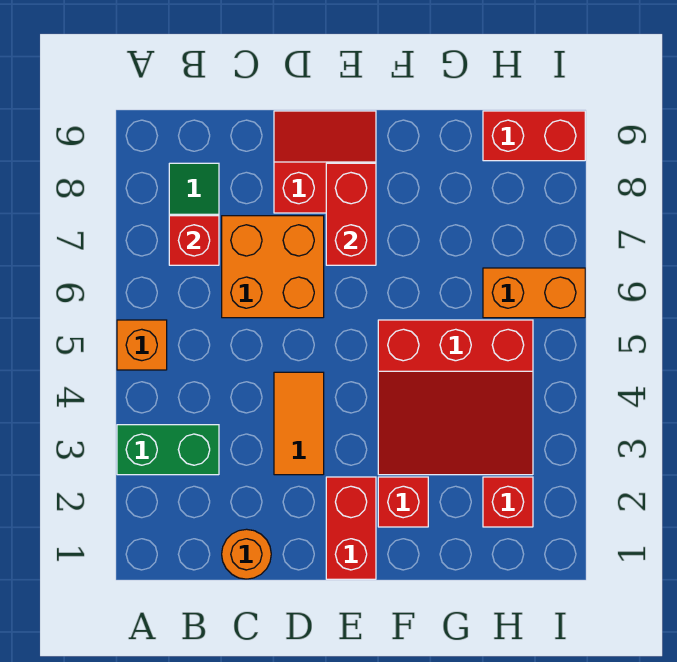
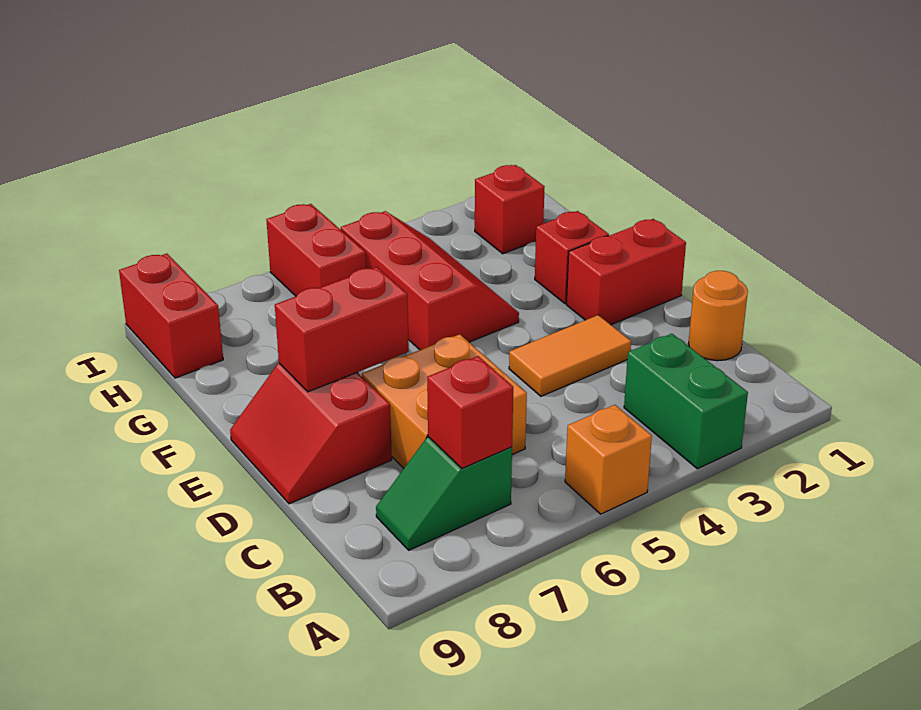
red slope F3:H5 level 1 top 5 -> red slope F4:H5 level 1 top 5
orange brick H6:I6 level 1 -> red brick H6:I6 level 1

